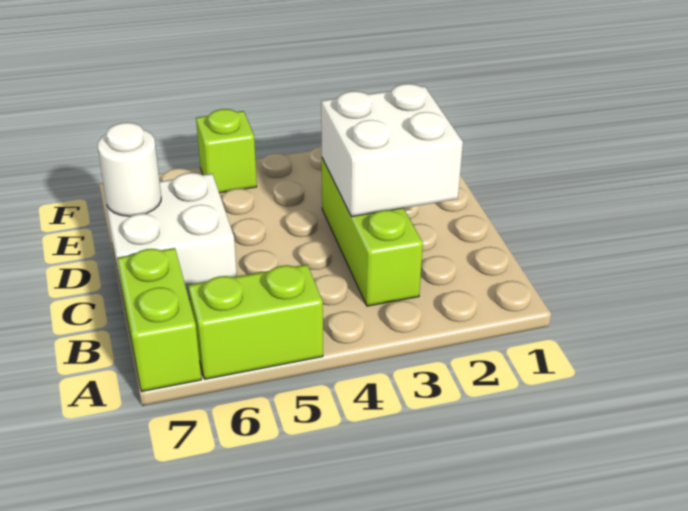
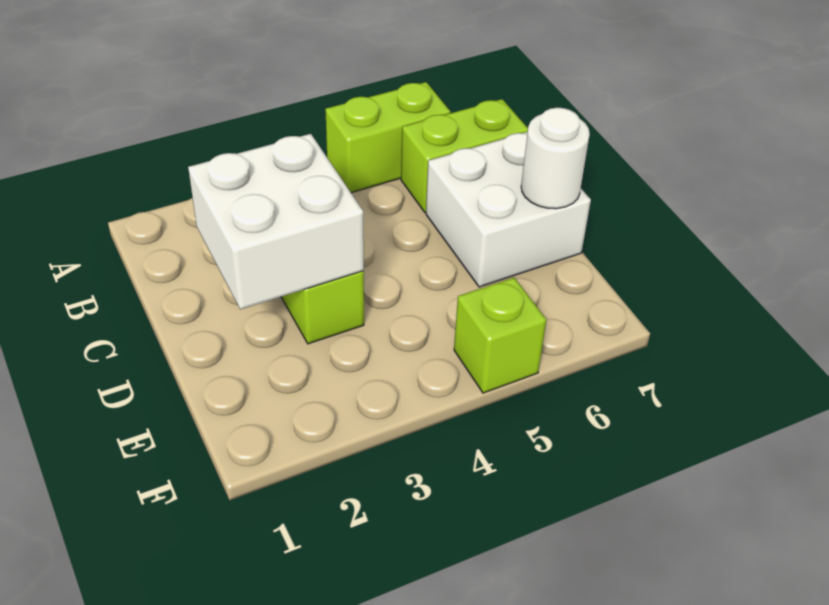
lime brick A7:B7 level 1 -> lime brick B6:B7 level 1

